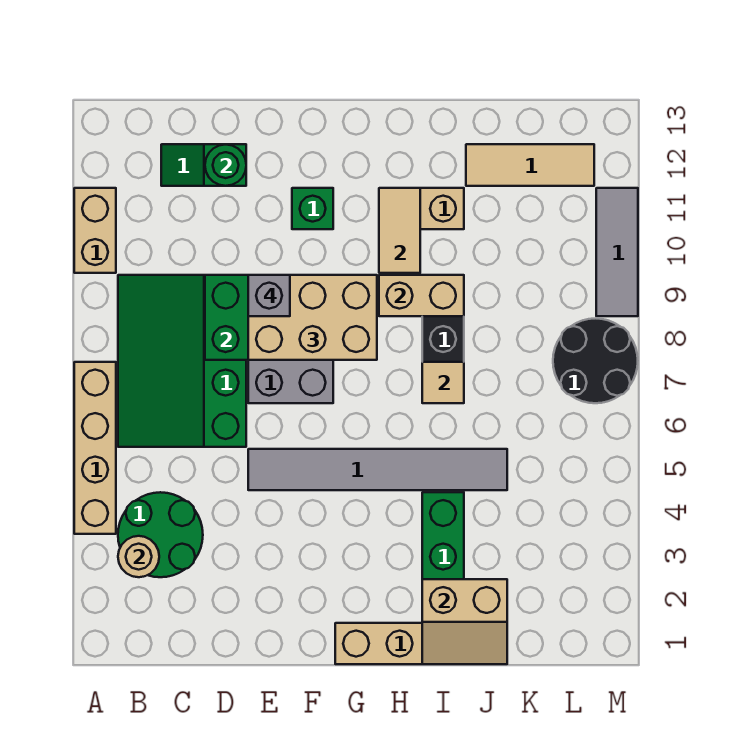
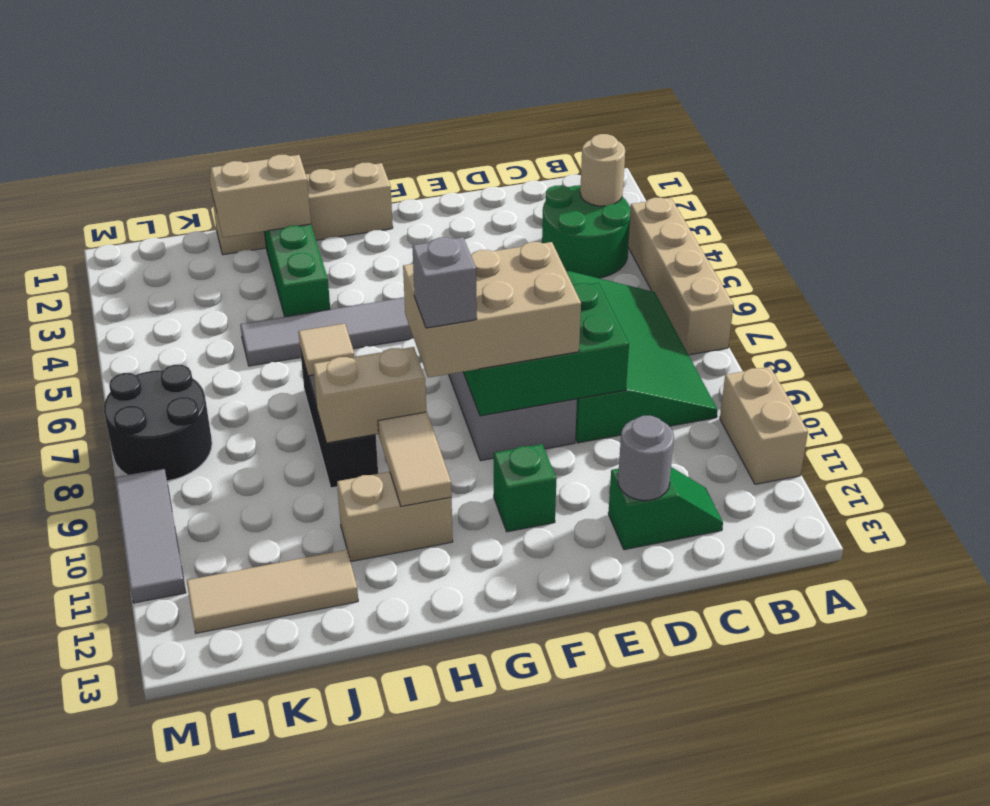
green round brick D12 level 2 -> grey round brick D12 level 2
grey brick E9 level 4 -> grey brick G9 level 4

